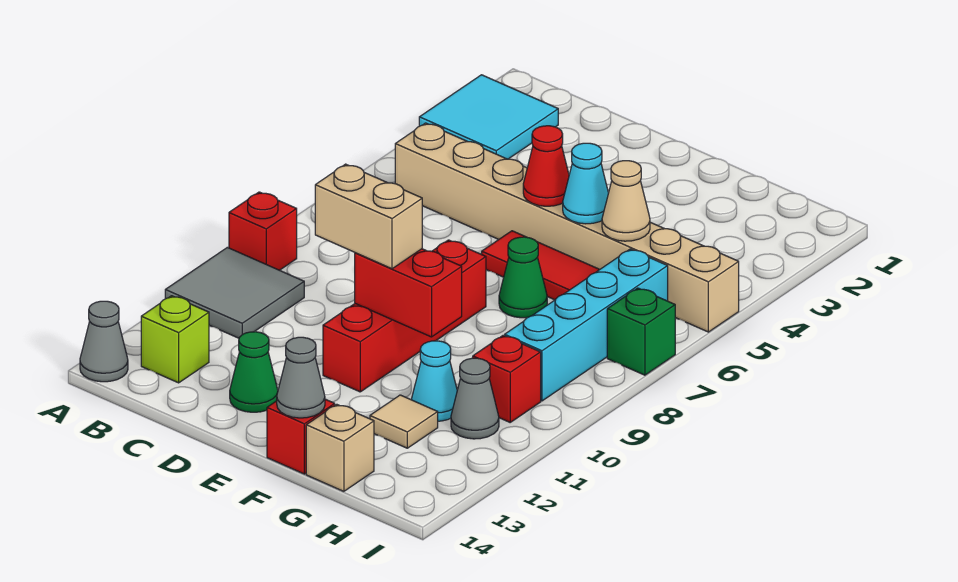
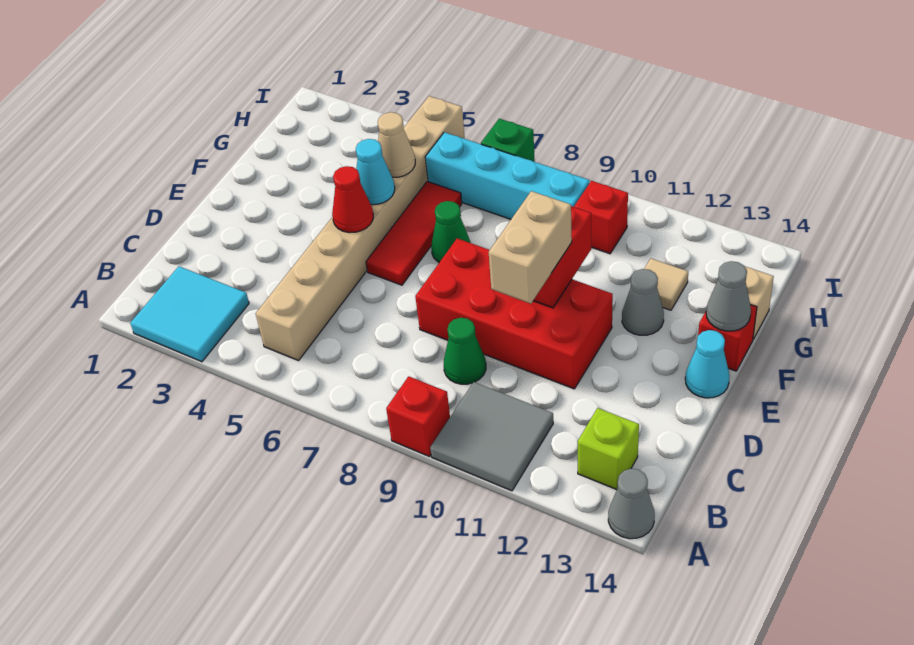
green cone D13 level 1 -> green cone C9 level 1
red brick E8:E11 level 1 -> red brick D8:E11 level 1
cyan cone G11 level 1 -> cyan cone E14 level 1
grey cone H11 level 1 -> grey cone F12 level 1

